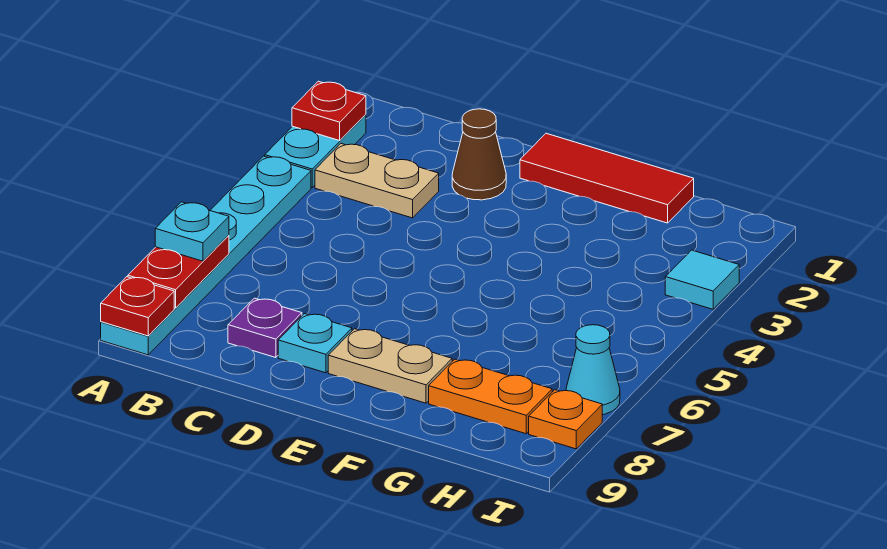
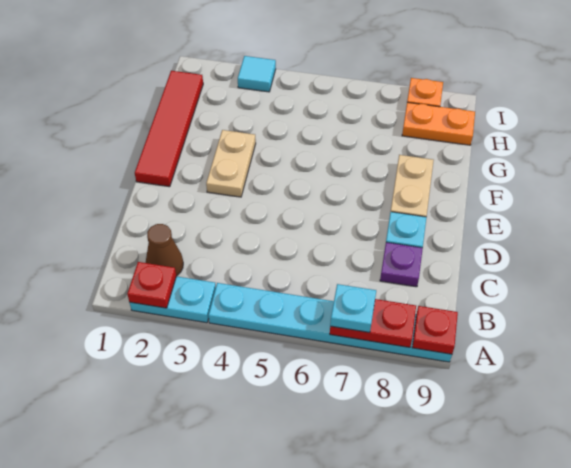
tan plate B3:C3 level 1 -> tan plate E3:F3 level 1
brown cone D2 level 1 -> brown cone B2 level 1
red tile E1:G1 level 1 -> red tile E1:H1 level 1
orange plate G8:H8 level 1 -> orange plate H8:H9 level 1
cyan cone I7 level 1 -> none

